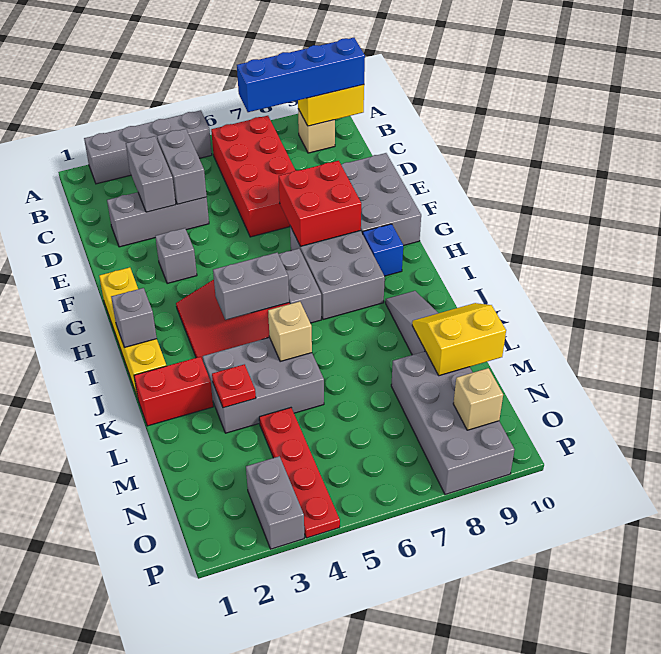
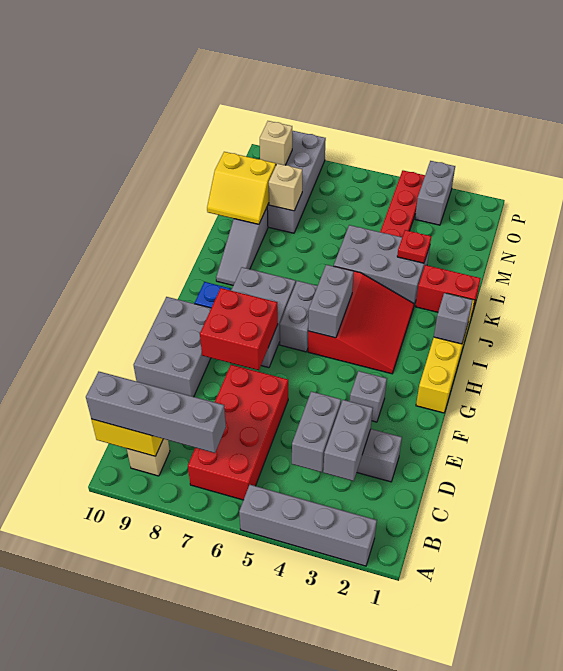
blue brick B7:B10 level 3 -> grey brick B7:B10 level 3
grey brick I4:I5 level 2 -> grey brick H5:I5 level 2
tan brick K5 level 2 -> tan brick M8 level 2

